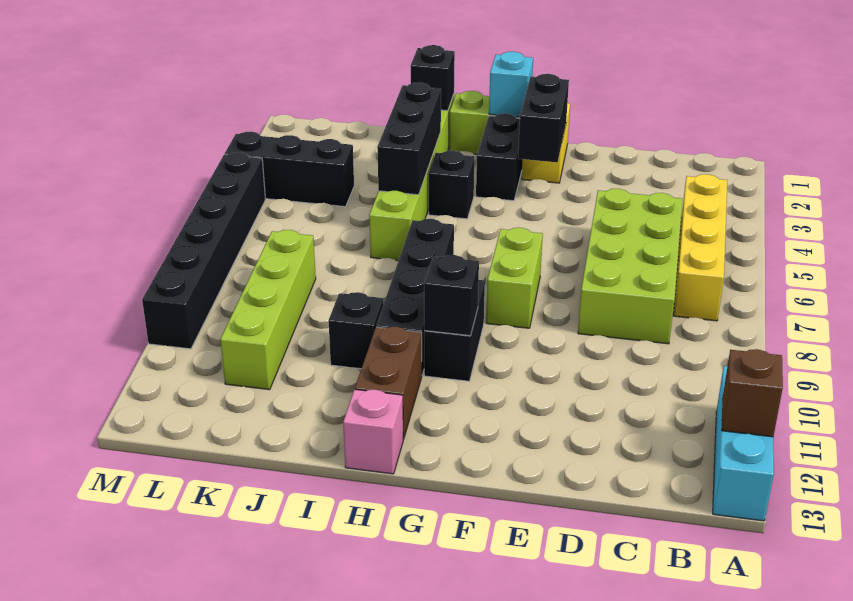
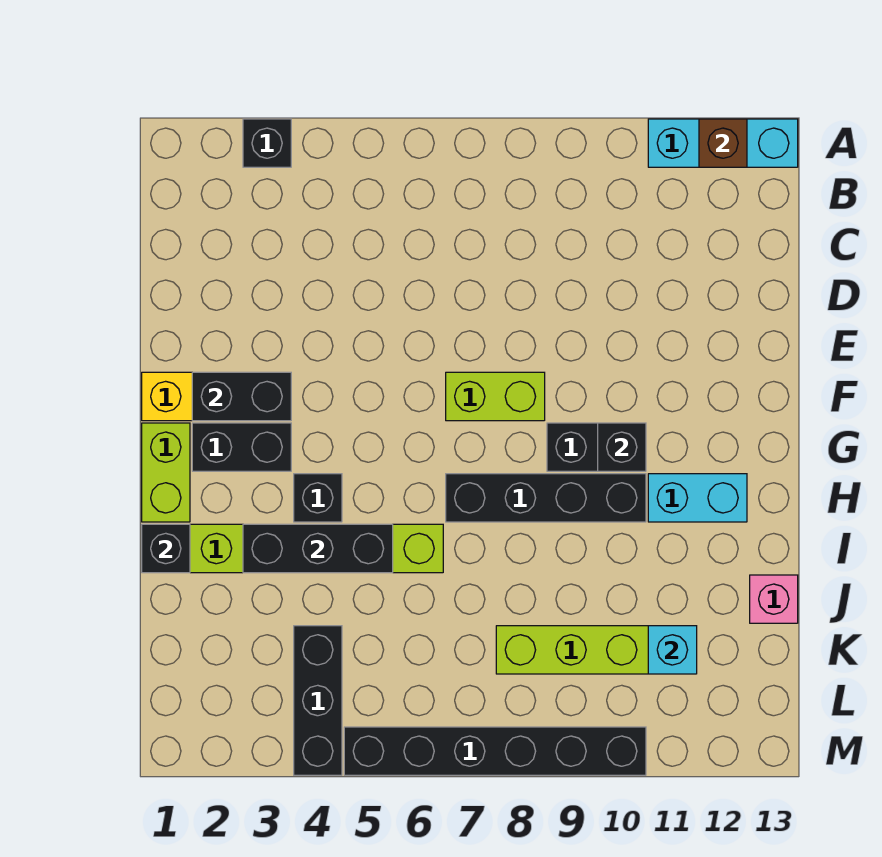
yellow brick B4:B7 level 1 -> none
lime brick C5:D8 level 1 -> none
cyan brick G1 level 2 -> cyan brick K11 level 2
brown brick H11:H12 level 1 -> cyan brick H11:H12 level 1
pink brick H13 level 1 -> pink brick J13 level 1
black brick I10 level 1 -> black brick A3 level 1

